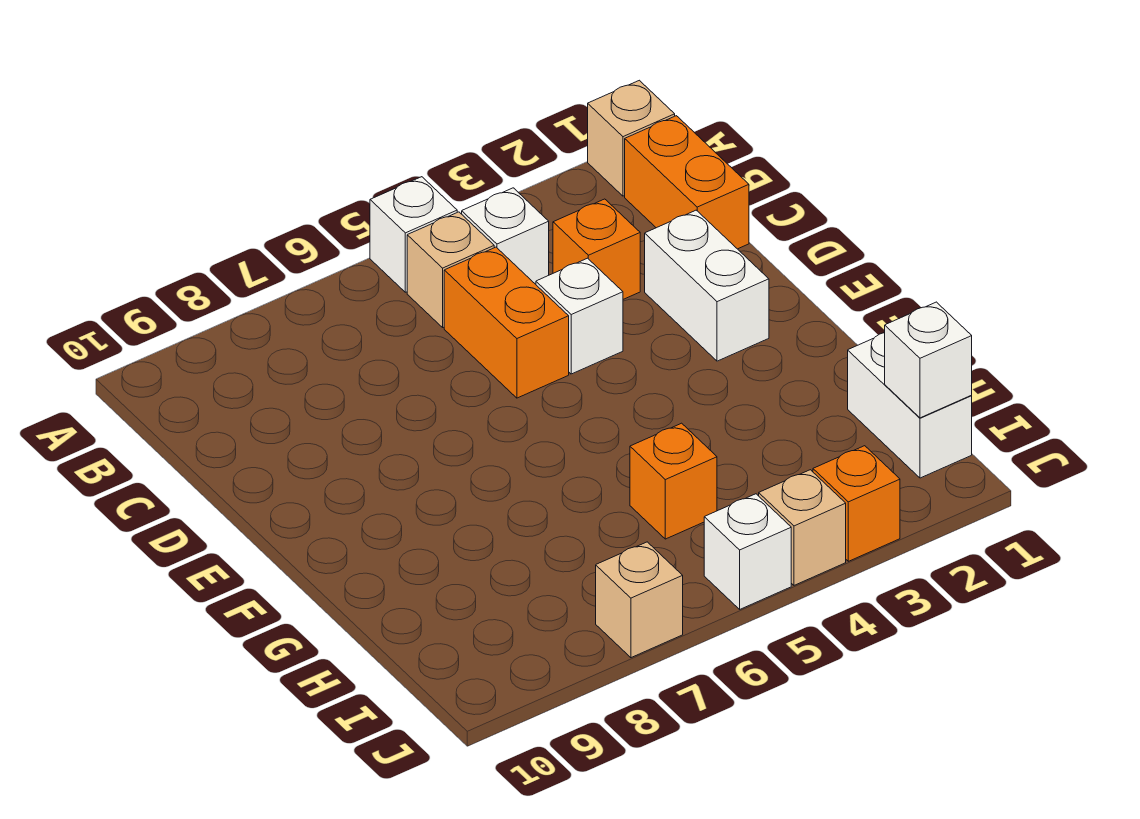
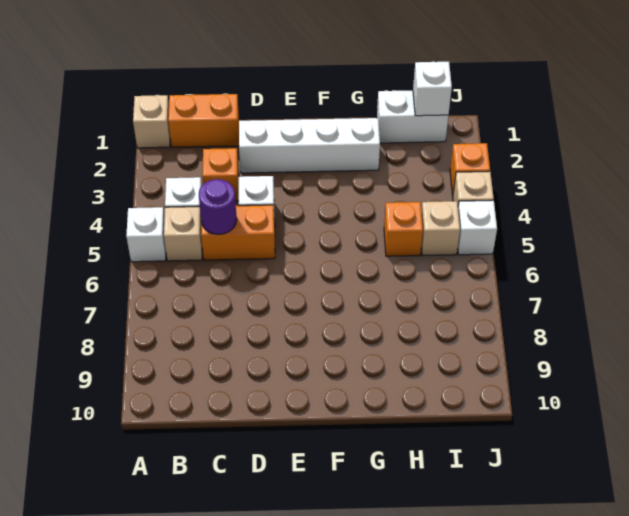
none -> purple round brick C5 level 2
white brick D2:E2 level 1 -> white brick D2:G2 level 1
tan brick J7 level 1 -> tan brick I5 level 1

